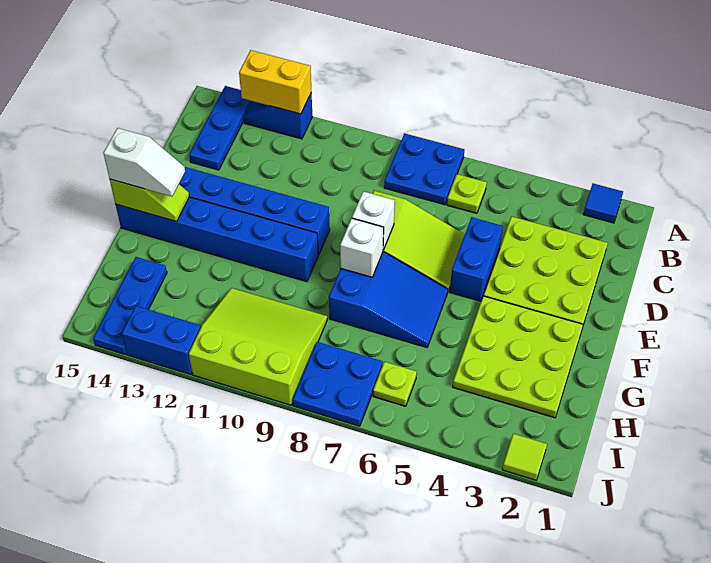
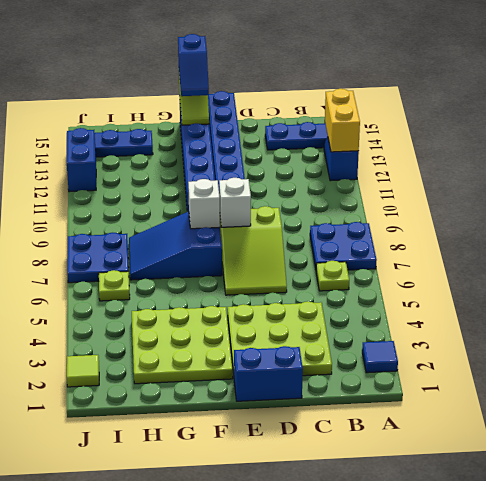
blue brick D5:E5 level 1 -> blue brick D1:E1 level 1
blue slope F6:G8 level 1 top 8 -> blue slope F7:H8 level 1 top F
white slope F14:F15 level 3 top 15 -> blue slope F14:F15 level 3 top 15
lime slope H9:J11 level 1 top J -> none

